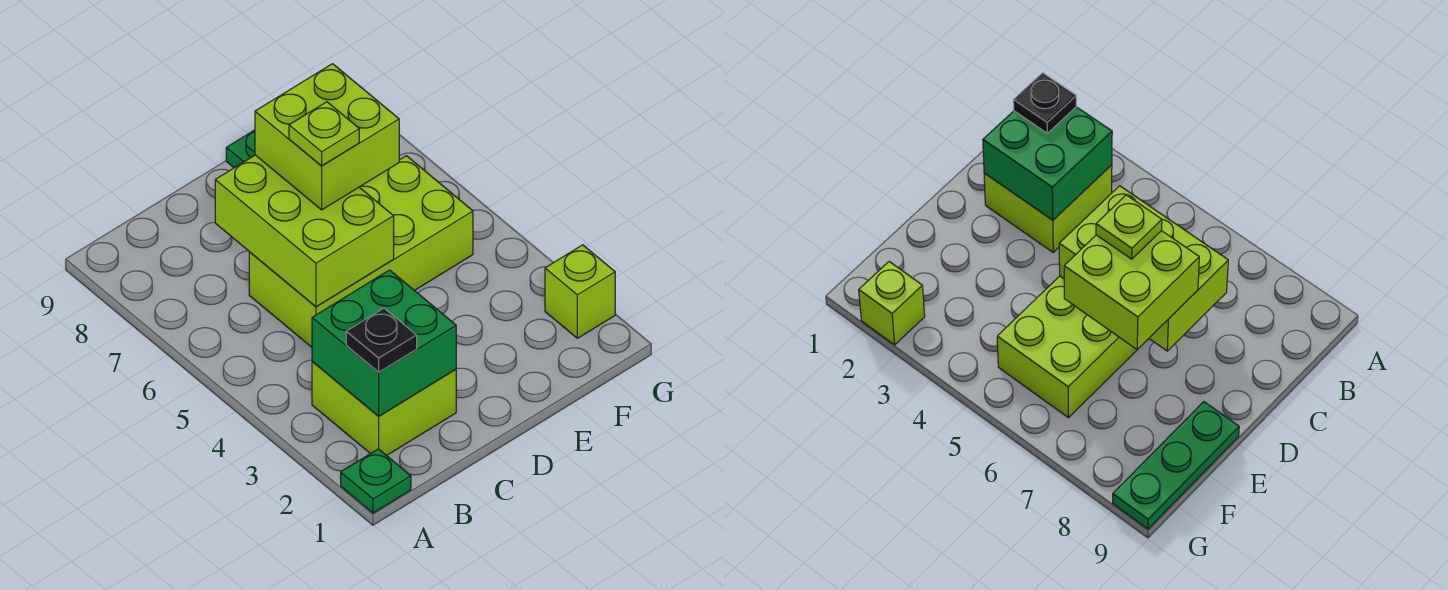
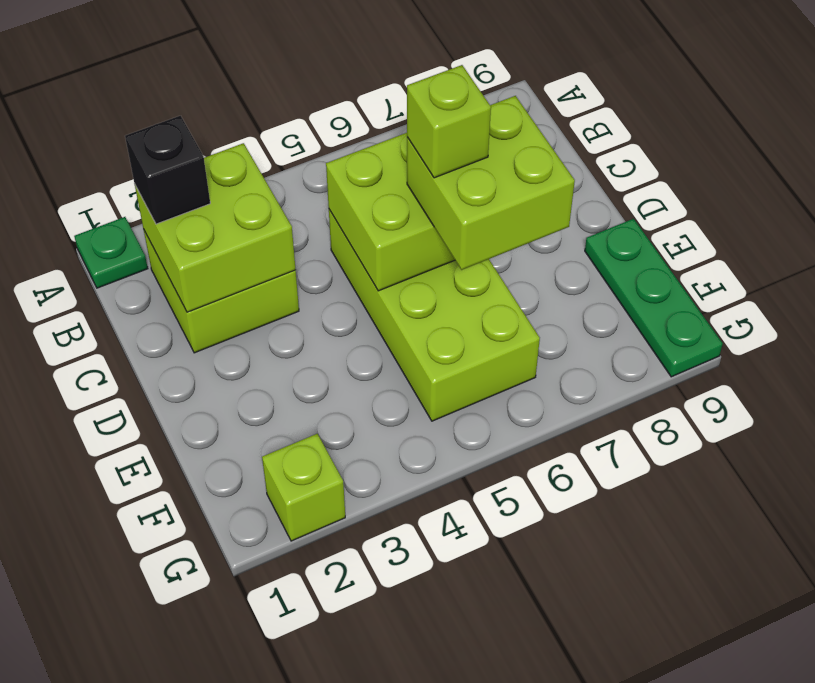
green brick B2:C3 level 2 -> lime brick B2:C3 level 2
black plate B2 level 3 -> black brick B2 level 3
lime plate D6 level 4 -> lime brick D6 level 4

